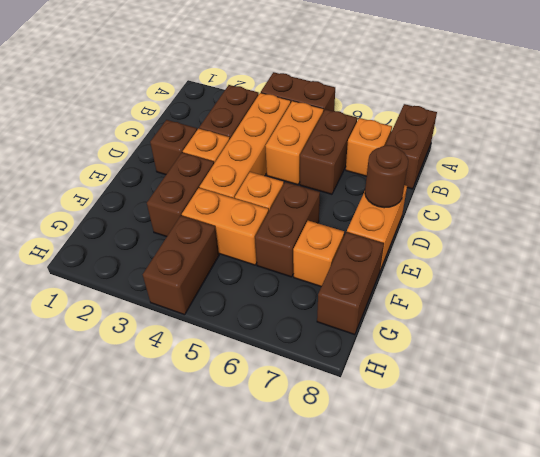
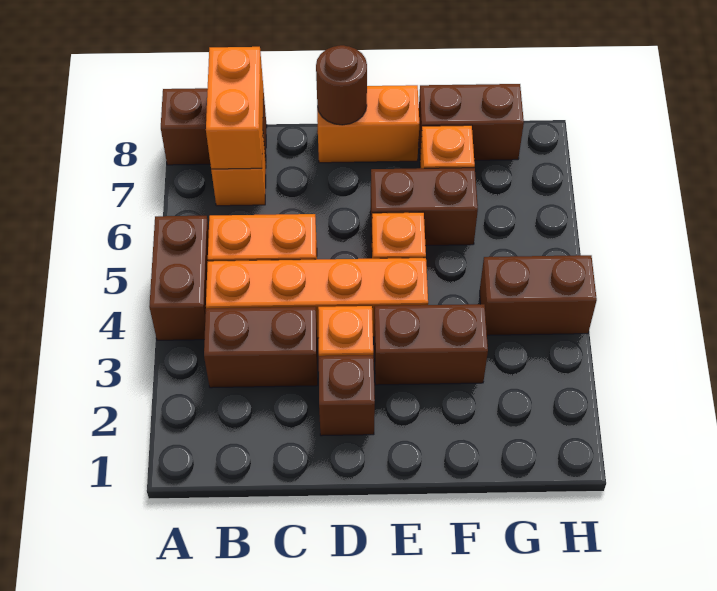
brown brick B6:C6 level 1 -> none
orange brick F4:F5 level 1 -> orange brick B7:B8 level 2

